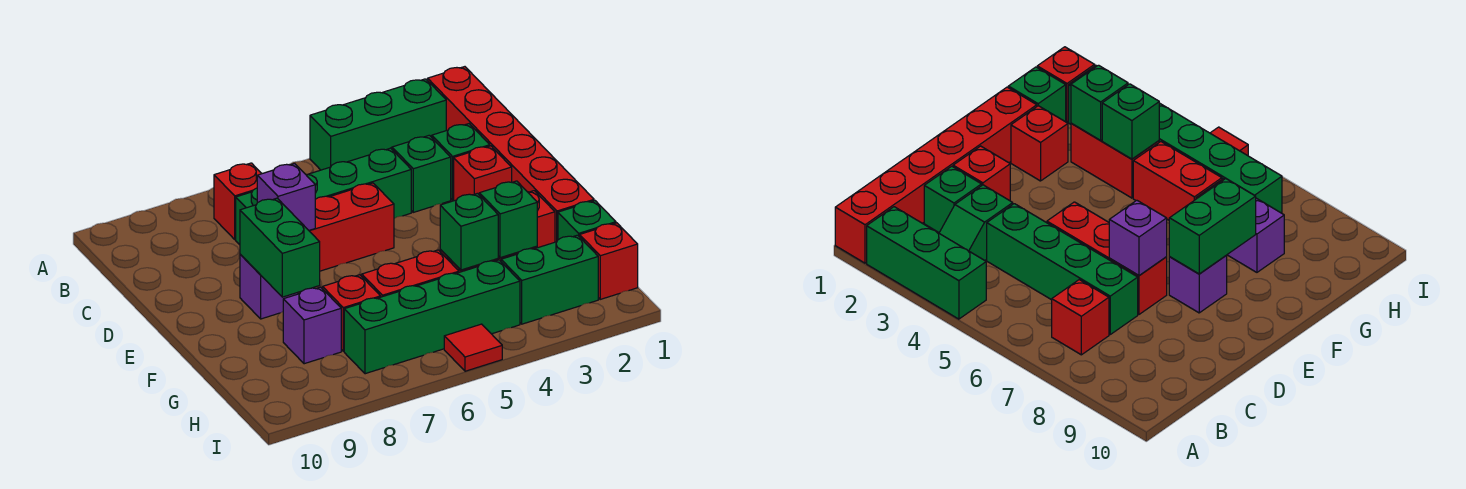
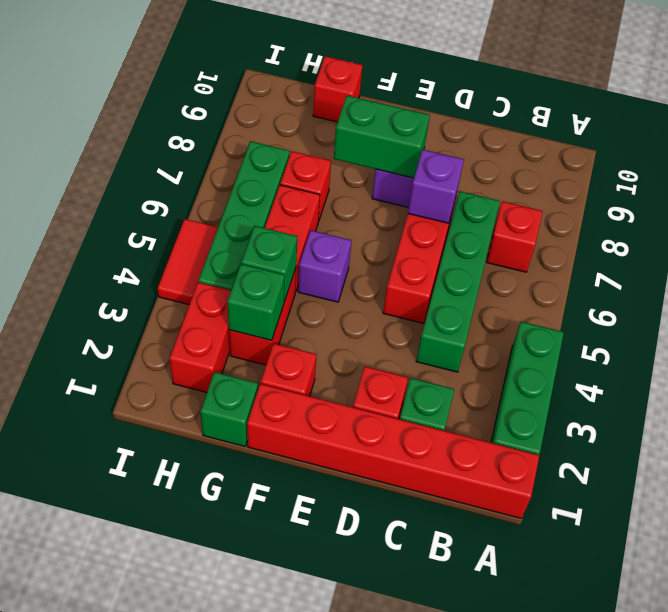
green slope B3:C3 level 1 top C -> none
purple brick G8 level 1 -> purple brick F5 level 1
red brick H1 level 1 -> red brick G10 level 1
green brick H2:H3 level 1 -> red brick H2:H3 level 1
red tile I5 level 1 -> red tile I4:I5 level 1

